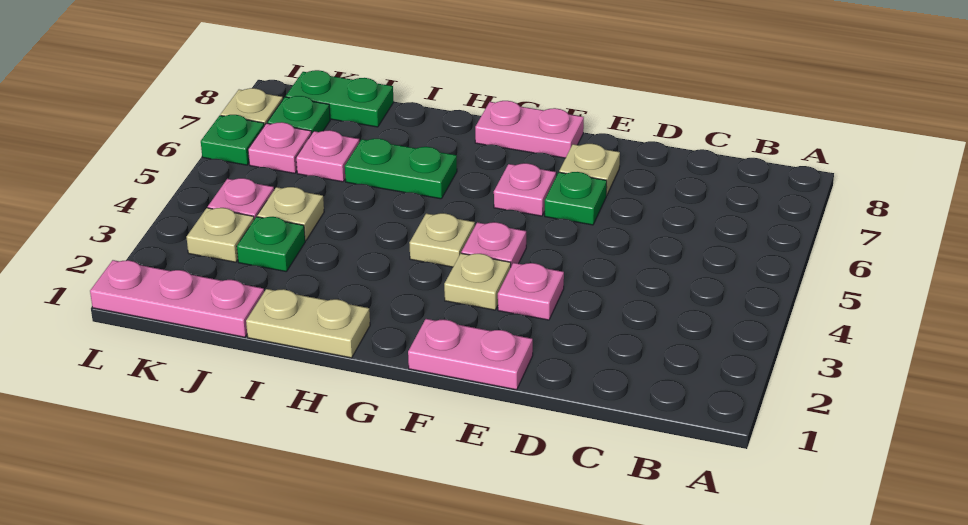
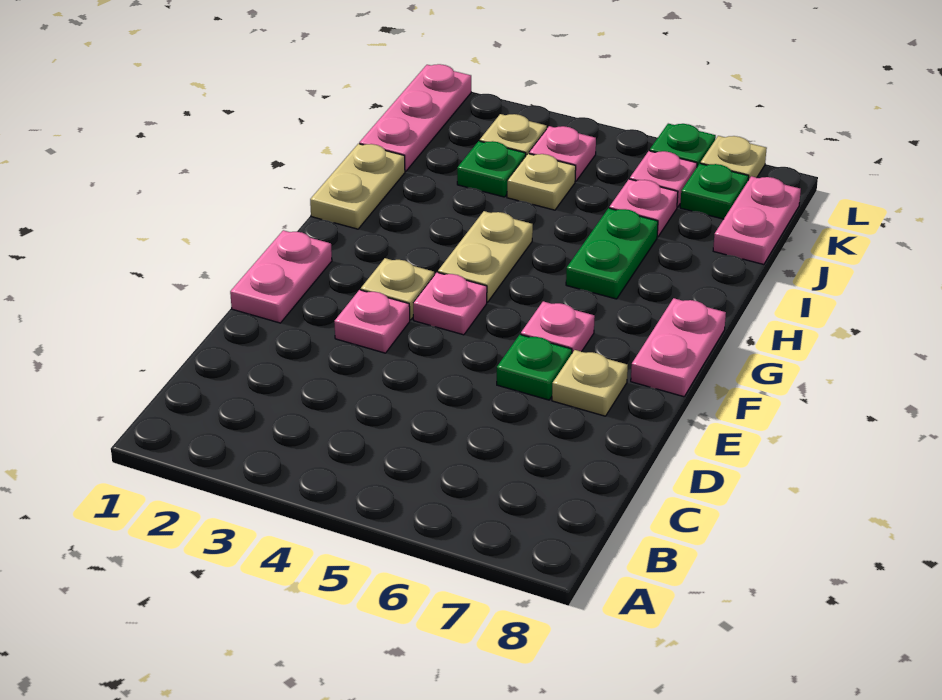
tan plate G4 level 1 -> tan plate G4:H4 level 1
green plate J8:K8 level 1 -> pink plate J8:K8 level 1

